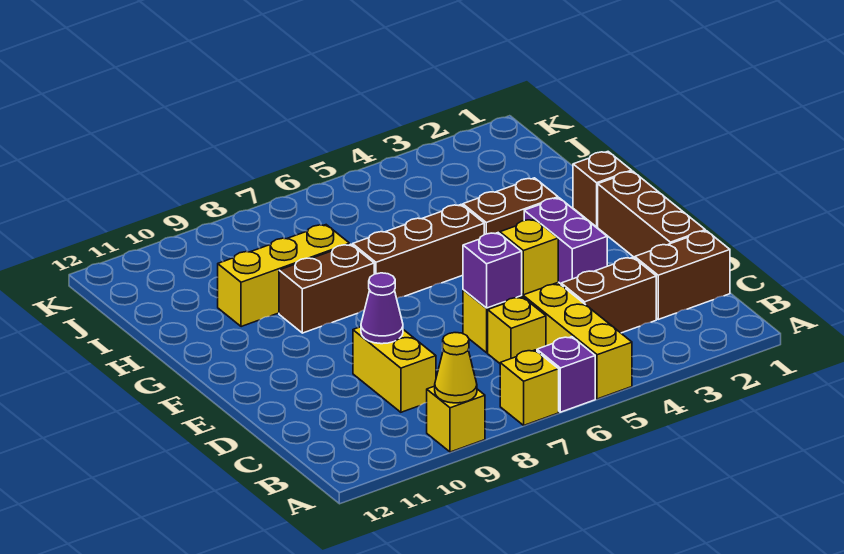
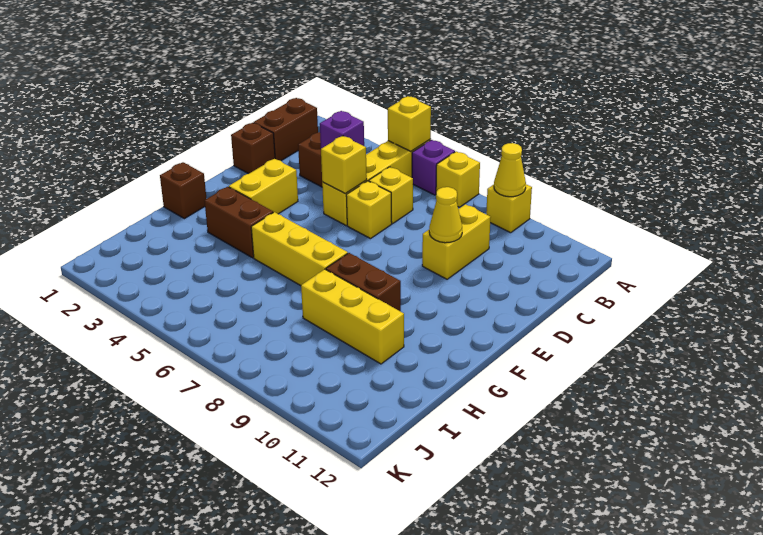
none -> yellow brick A5 level 2
brown brick C1:C2 level 1 -> brown brick B1:C1 level 1
brown brick D1:F1 level 1 -> brown brick D1 level 1
purple brick D6 level 2 -> purple brick C4 level 2
purple cone D9 level 2 -> yellow cone D9 level 2
purple brick E3:F3 level 1 -> yellow brick E3:F3 level 1
brown brick G5:G7 level 1 -> yellow brick G5:G7 level 1

